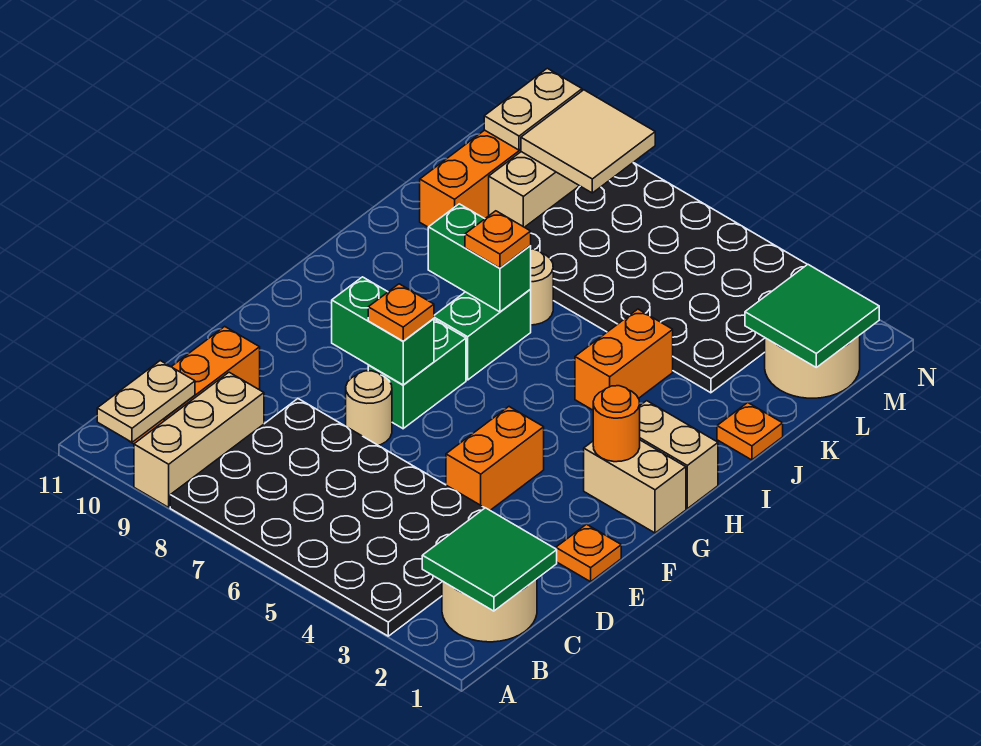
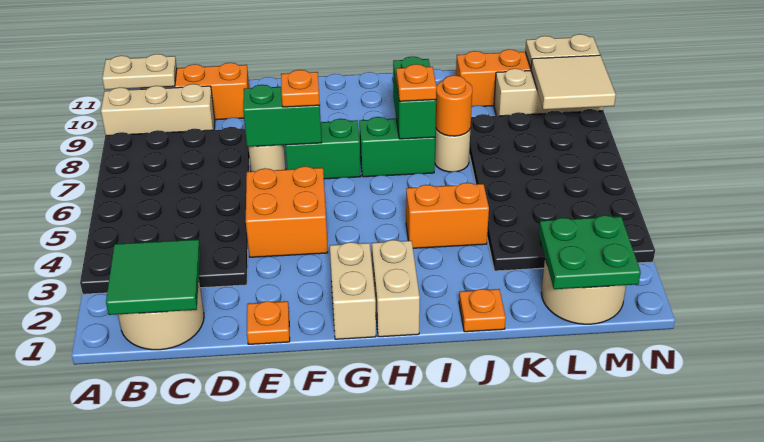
orange brick E4:F4 level 1 -> orange brick E4:F5 level 1
green brick F7:F8 level 2 -> green brick E7:F7 level 2
orange round brick G2 level 2 -> orange round brick J7 level 2
green tile L1:M2 level 2 -> green plate L1:M2 level 2

